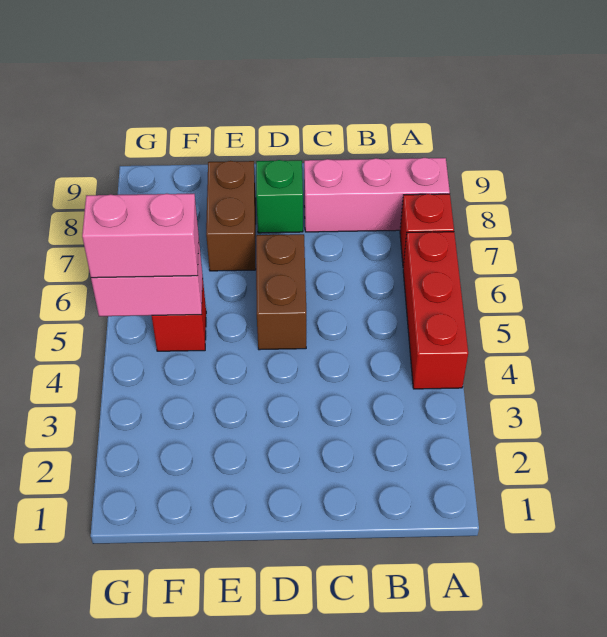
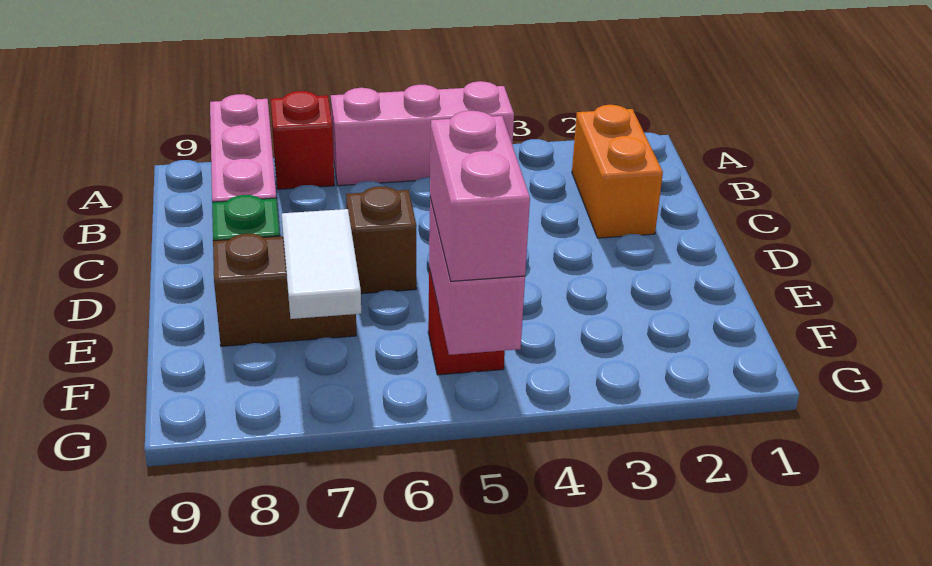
red brick A4:A6 level 1 -> pink brick A4:A6 level 1
none -> orange brick B2:C2 level 1
brown brick D5:D6 level 1 -> brown brick D6 level 1
none -> white tile E7:F7 level 2

